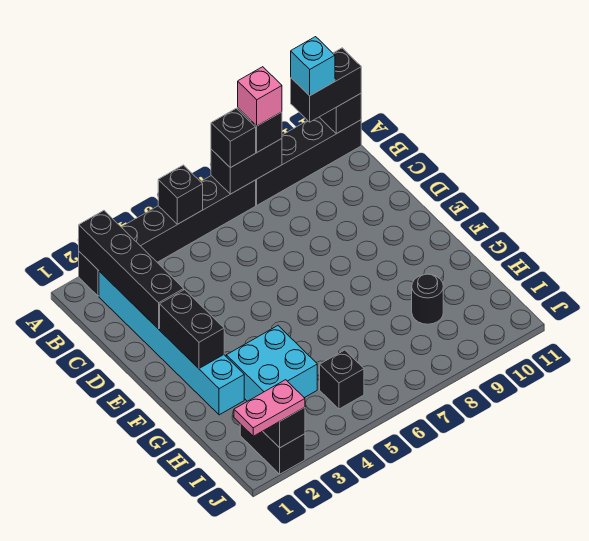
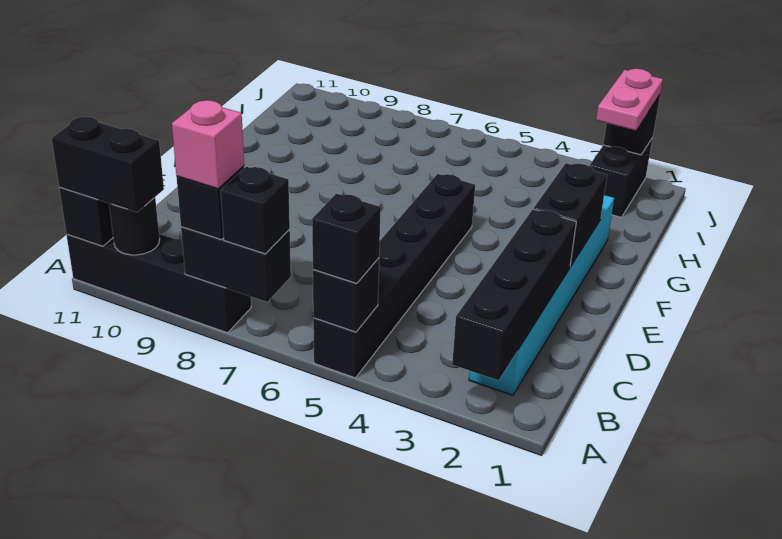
black brick A2:A7 level 1 -> black brick A5:F5 level 1
cyan brick A10 level 4 -> none
cyan brick G3:H4 level 1 -> none
black round brick H9 level 1 -> black round brick A10 level 2
black brick I5 level 1 -> black brick A5 level 3
pink plate J1:J2 level 3 -> pink plate I2:J2 level 3

